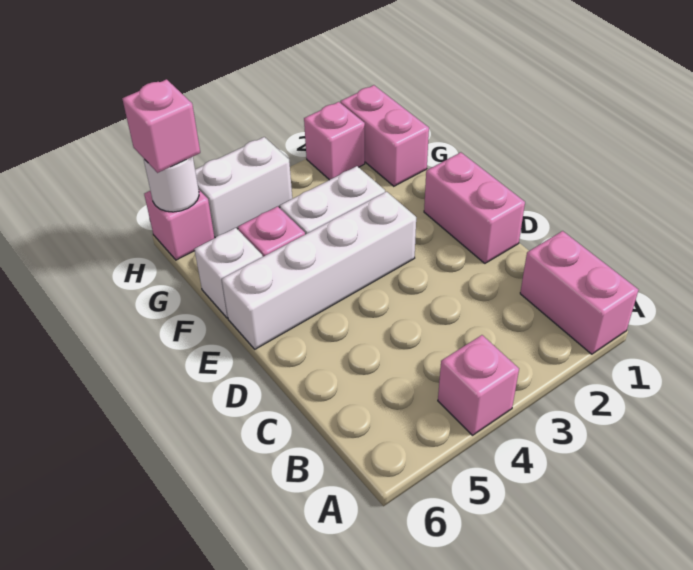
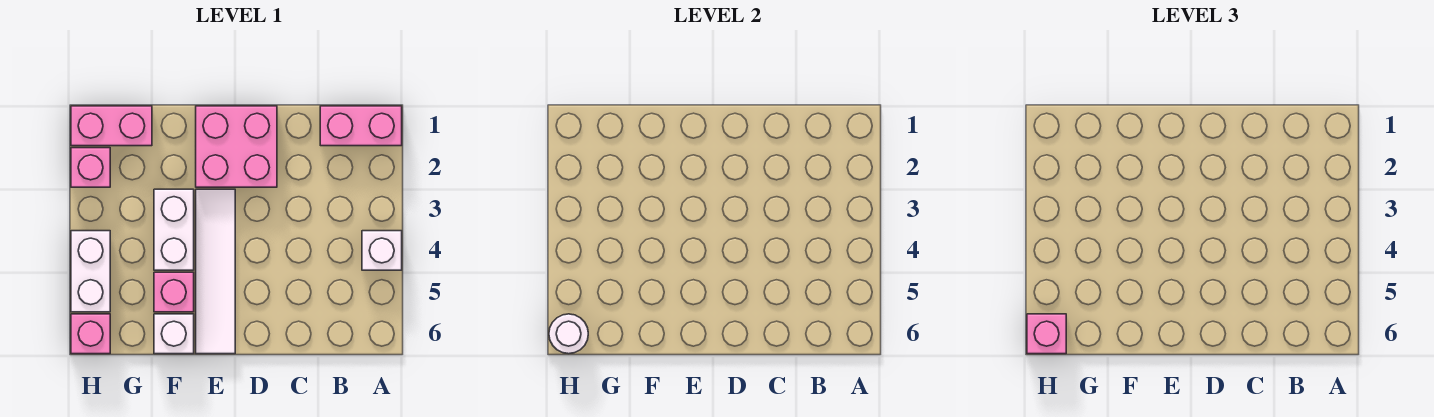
pink brick A4 level 1 -> white brick A4 level 1
pink brick D1:E1 level 1 -> pink brick D1:E2 level 1
white brick E3:E6 level 1 -> white tile E3:E6 level 1

